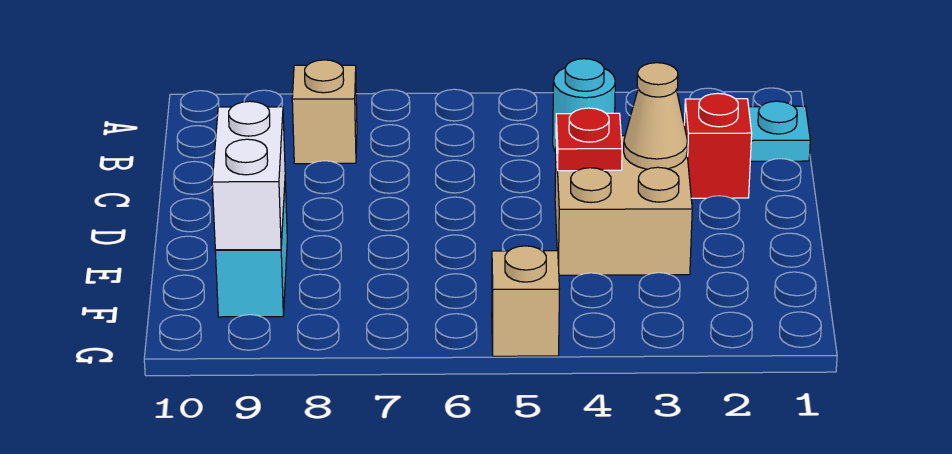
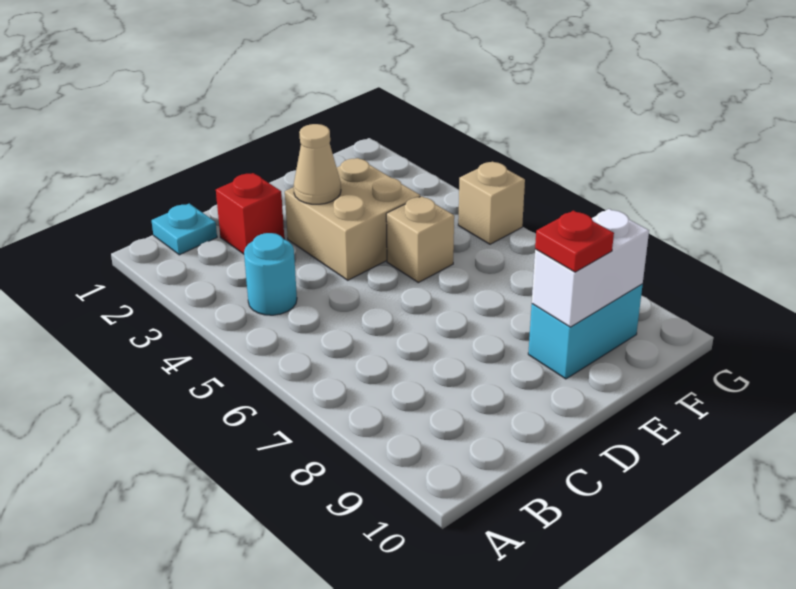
tan brick B8 level 1 -> tan brick E5 level 1
red plate D4 level 2 -> red plate E9 level 3

